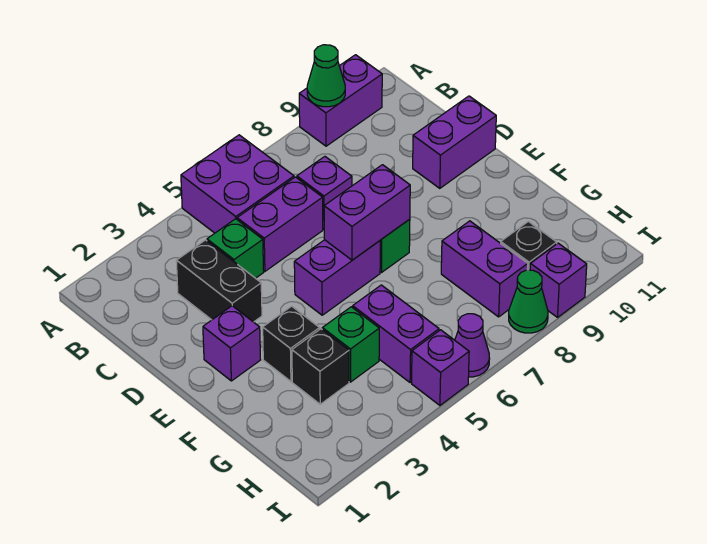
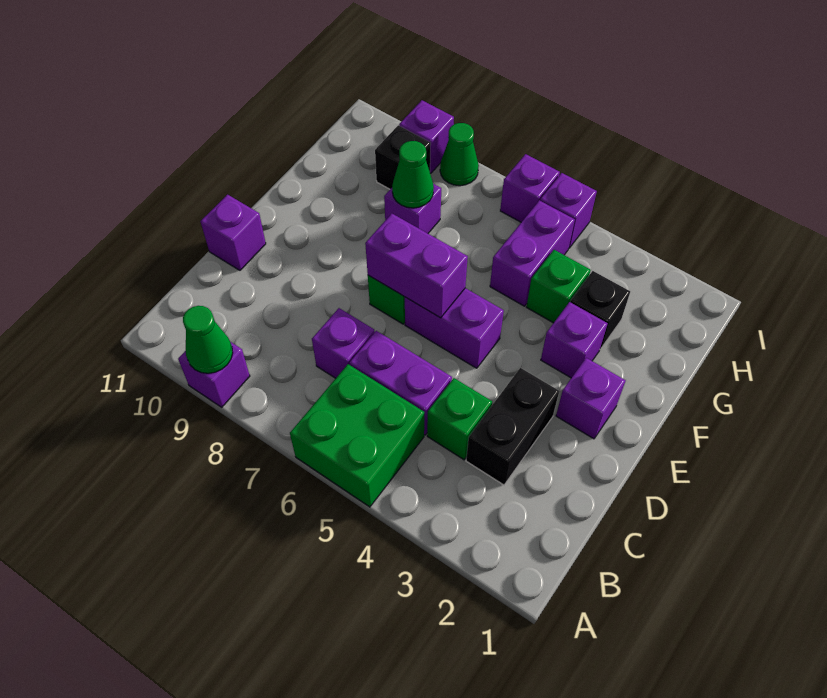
purple brick A5:B6 level 1 -> green brick A5:B6 level 1
purple brick A9:A10 level 1 -> purple brick A9 level 1
purple brick D10:D11 level 1 -> purple brick D11 level 1
black brick F3 level 1 -> purple brick F3 level 1
purple brick G8:H8 level 1 -> purple brick G8 level 1
none -> green cone G8 level 2
purple cone I6 level 1 -> purple brick I6 level 1

